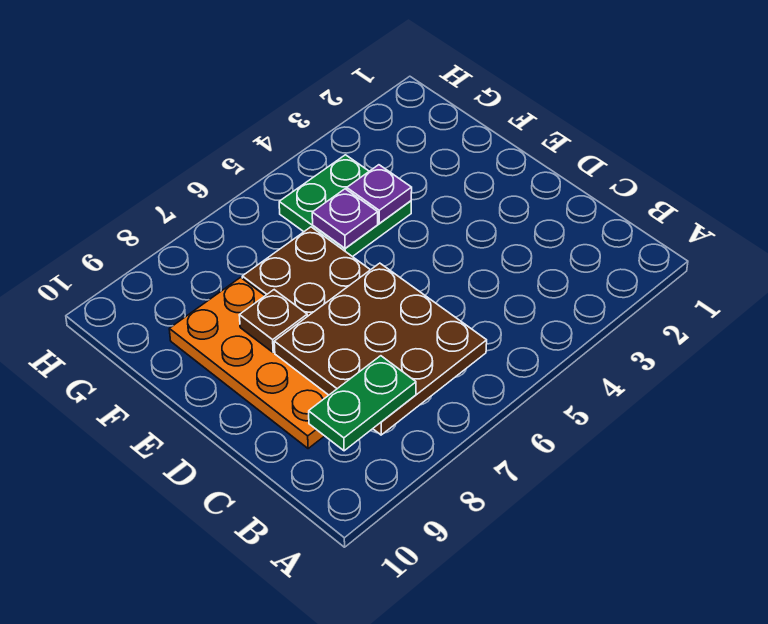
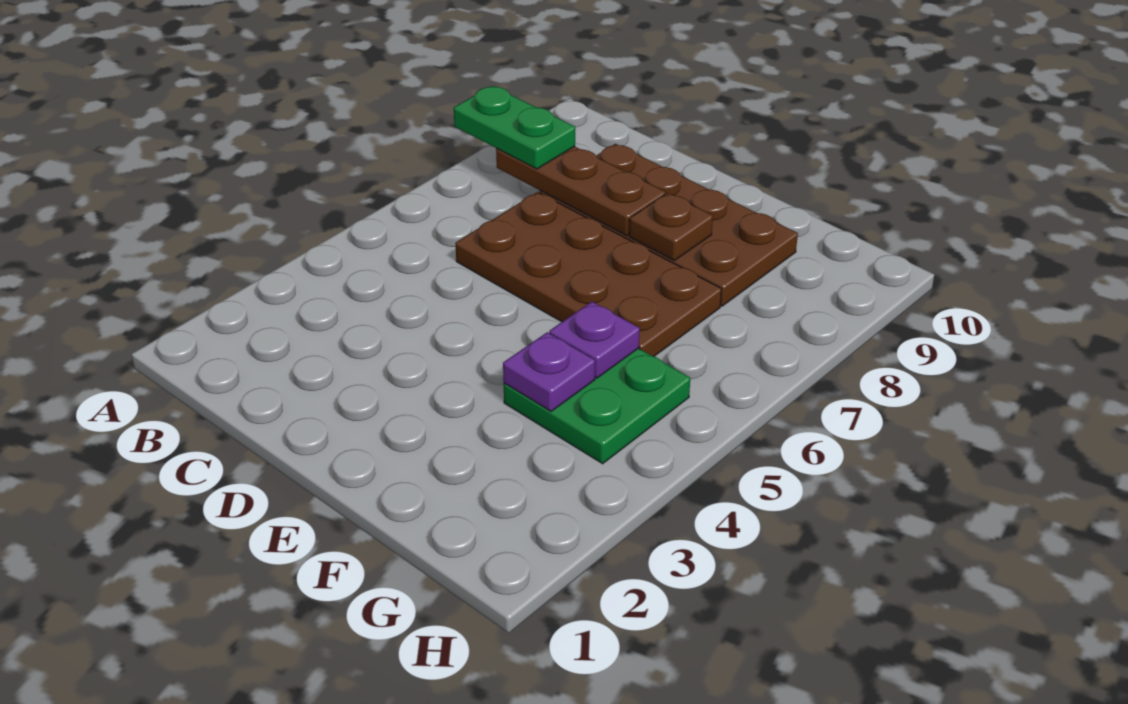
brown plate B6:D8 level 2 -> brown plate B8:D8 level 2
green plate B8:B9 level 3 -> green plate A8:B8 level 3
orange plate C8:F9 level 1 -> brown plate C8:F9 level 1

